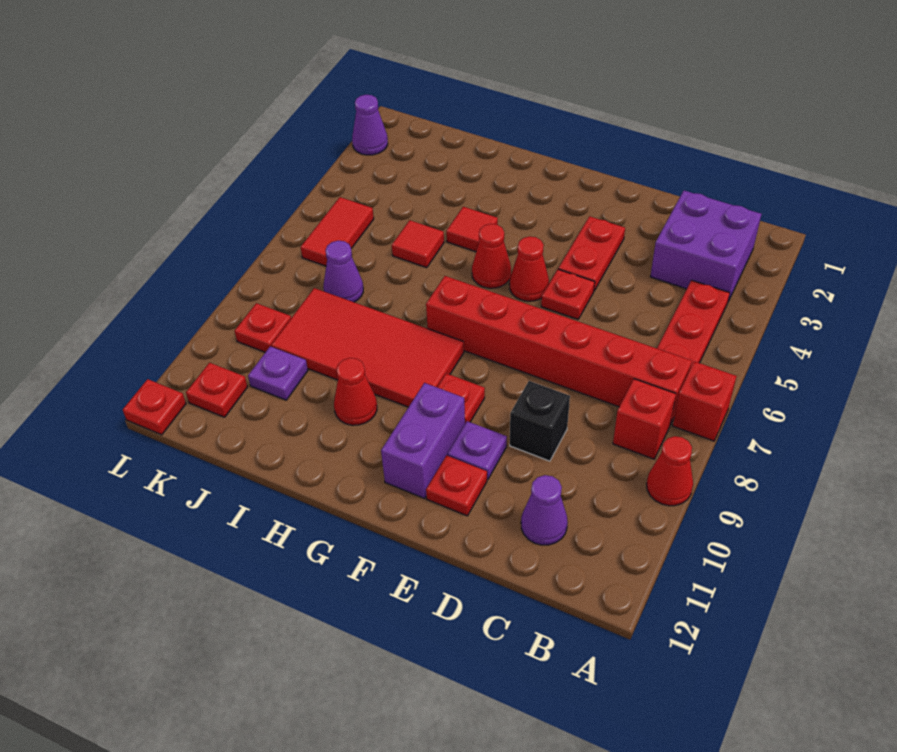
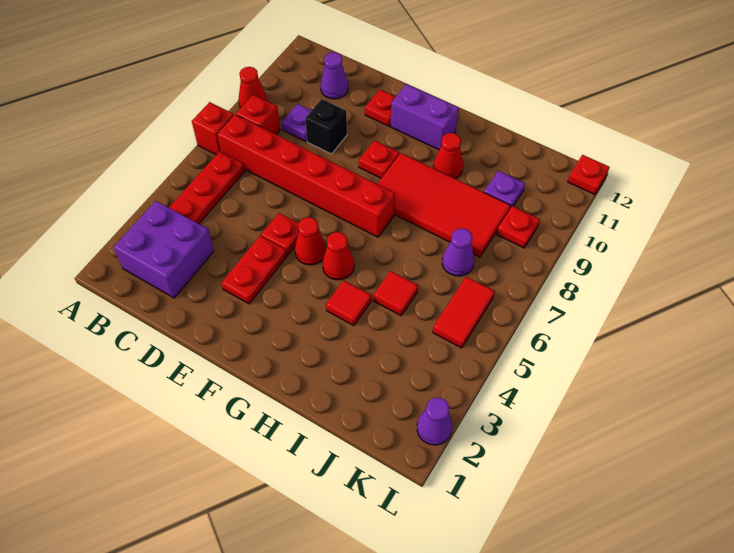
purple plate E10 level 1 -> purple plate C9 level 1
purple brick F10:F11 level 1 -> purple brick F11:G11 level 1
red plate K11 level 1 -> none

